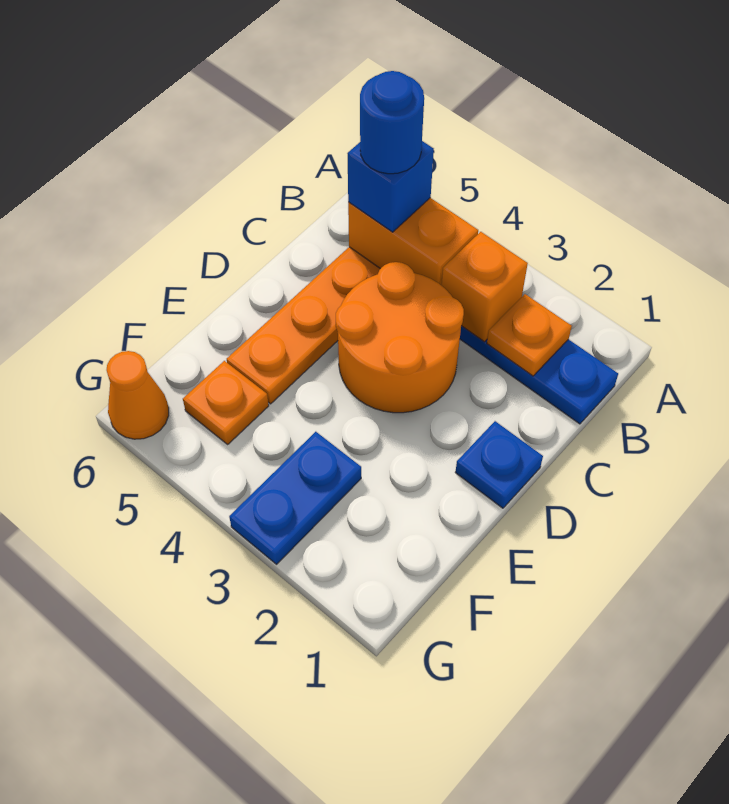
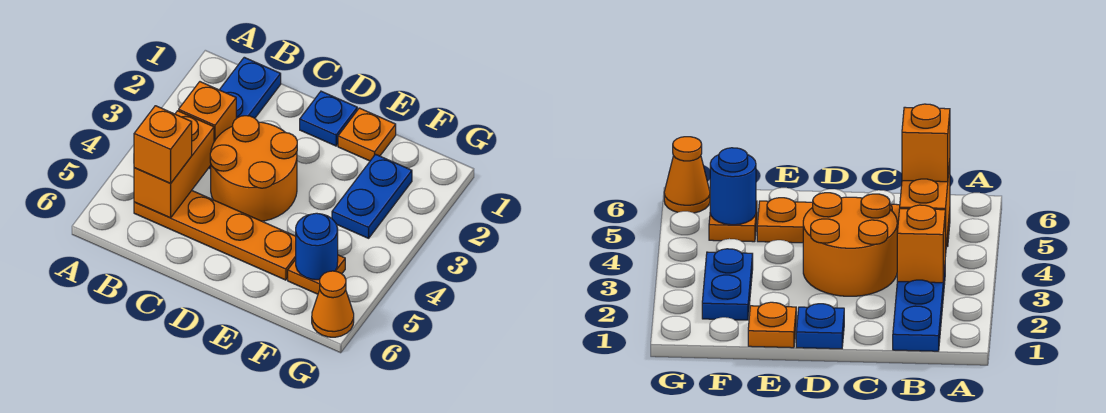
orange plate B2 level 2 -> orange plate E1 level 1
blue brick B5 level 3 -> orange brick B5 level 3
blue round brick B5 level 4 -> blue round brick F5 level 2
blue plate F3:G3 level 1 -> blue plate F2:F3 level 1

